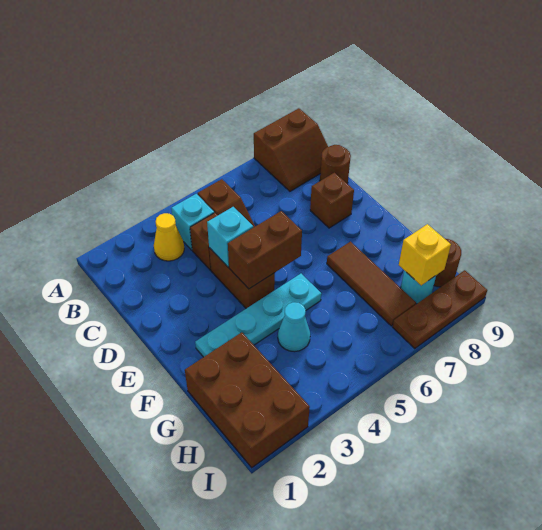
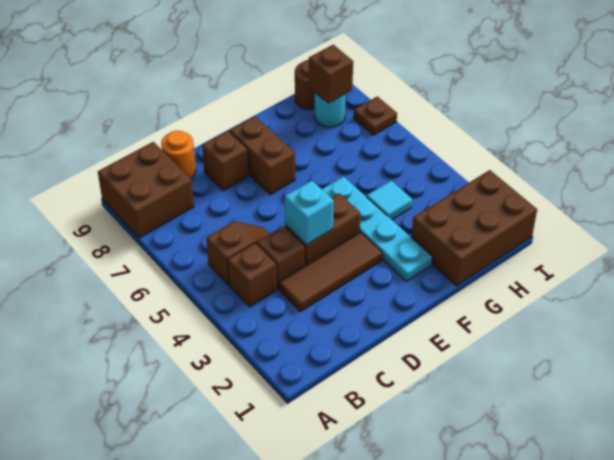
brown slope A8:B9 level 1 top A -> brown brick A8:B9 level 1
yellow cone B3 level 1 -> none
cyan brick B4 level 1 -> brown brick B4 level 1
brown round brick C9 level 1 -> orange round brick C9 level 1
brown brick E4:E5 level 2 -> brown brick E7:E8 level 1
brown tile F7:H7 level 1 -> brown tile C3:E3 level 1
cyan cone G4 level 1 -> cyan tile G4 level 1
yellow brick H8 level 2 -> brown brick H8 level 2
brown plate I7:I9 level 1 -> brown plate I7 level 1

